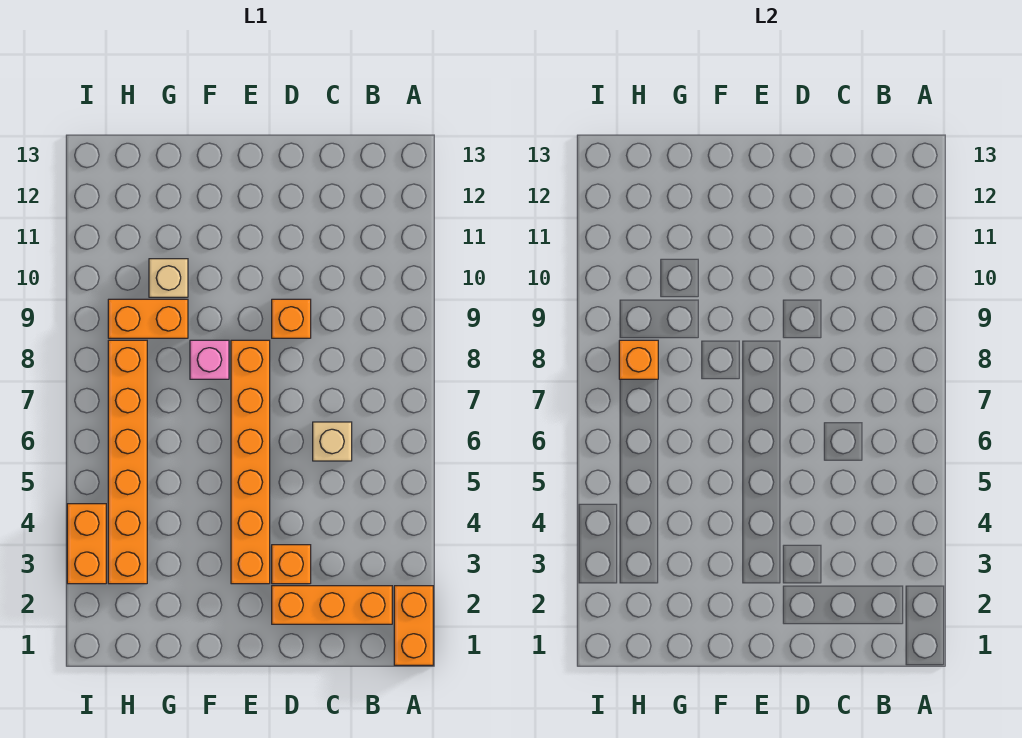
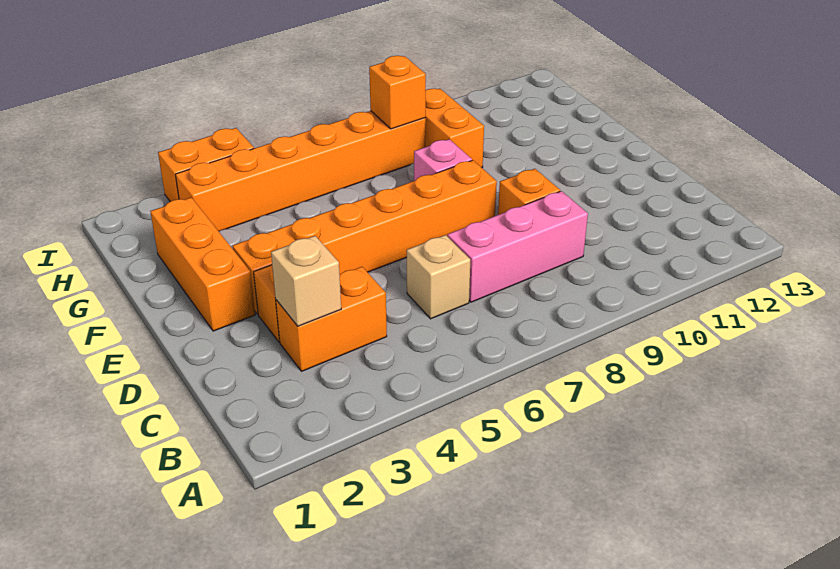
orange brick A1:A2 level 1 -> orange brick C3:C4 level 1
orange brick B2:D2 level 1 -> orange brick E2:G2 level 1
none -> pink brick C7:C9 level 1
tan brick G10 level 1 -> tan brick C3 level 2

